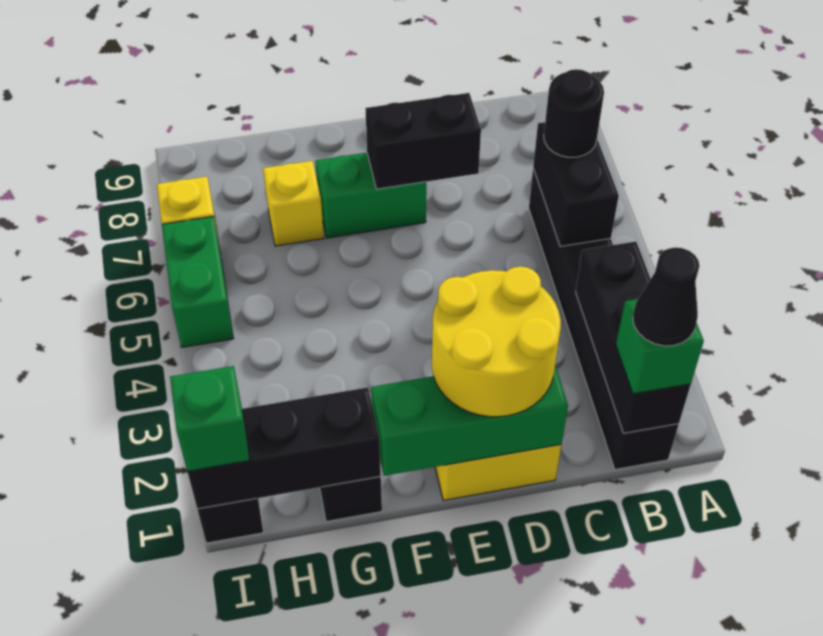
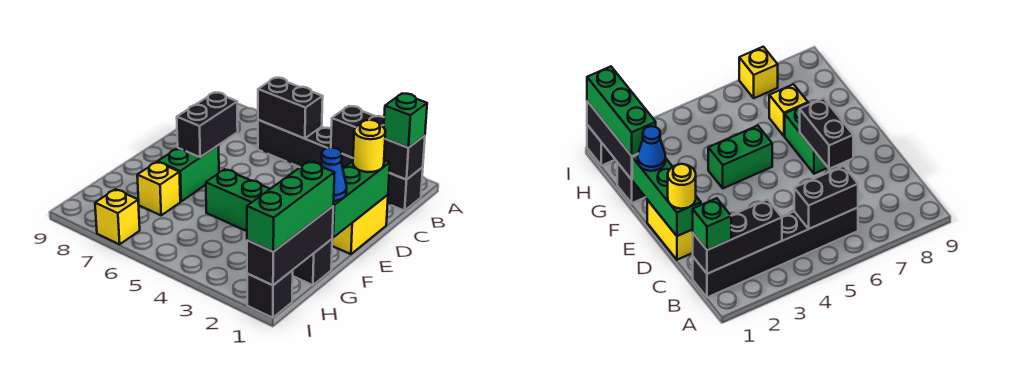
black cone B1 level 4 -> none
black round brick B6 level 3 -> none
yellow round brick D1:E2 level 3 -> yellow round brick D1 level 3
none -> blue cone F1 level 3
green brick I1 level 3 -> green brick G1:I1 level 3
green brick I5:I6 level 1 -> green brick F4:F5 level 1

